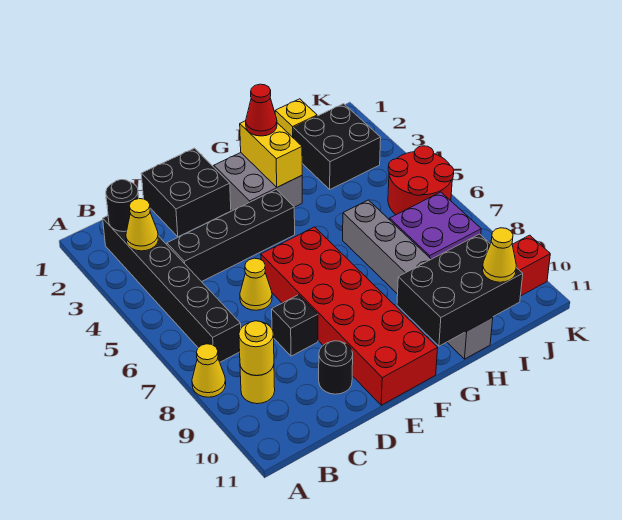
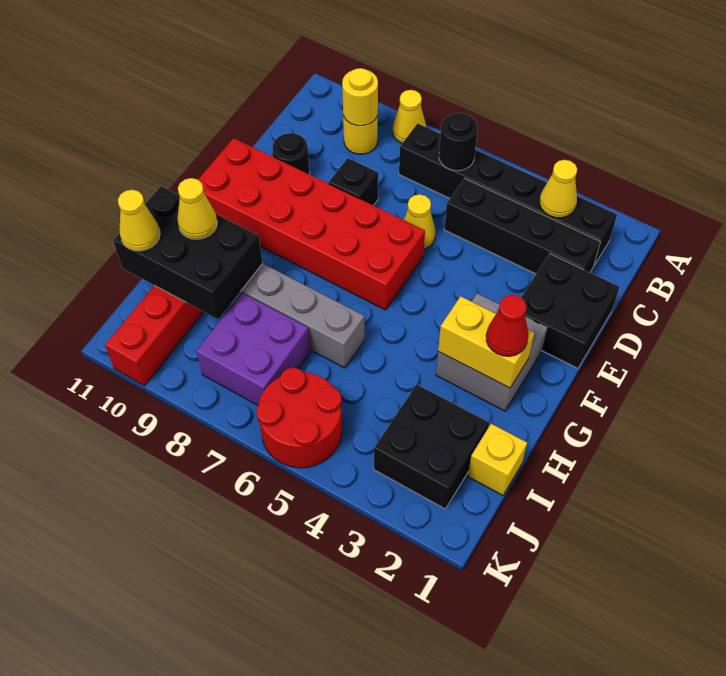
black round brick B2 level 2 -> black round brick B6 level 2
black brick C4:F4 level 1 -> black brick C2:C5 level 1
black brick G10:I11 level 2 -> black brick H9:I11 level 2
none -> yellow cone H10 level 3

